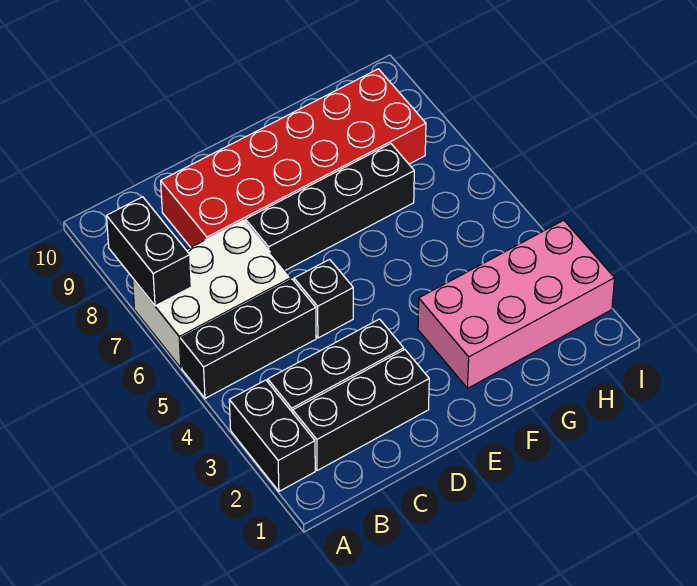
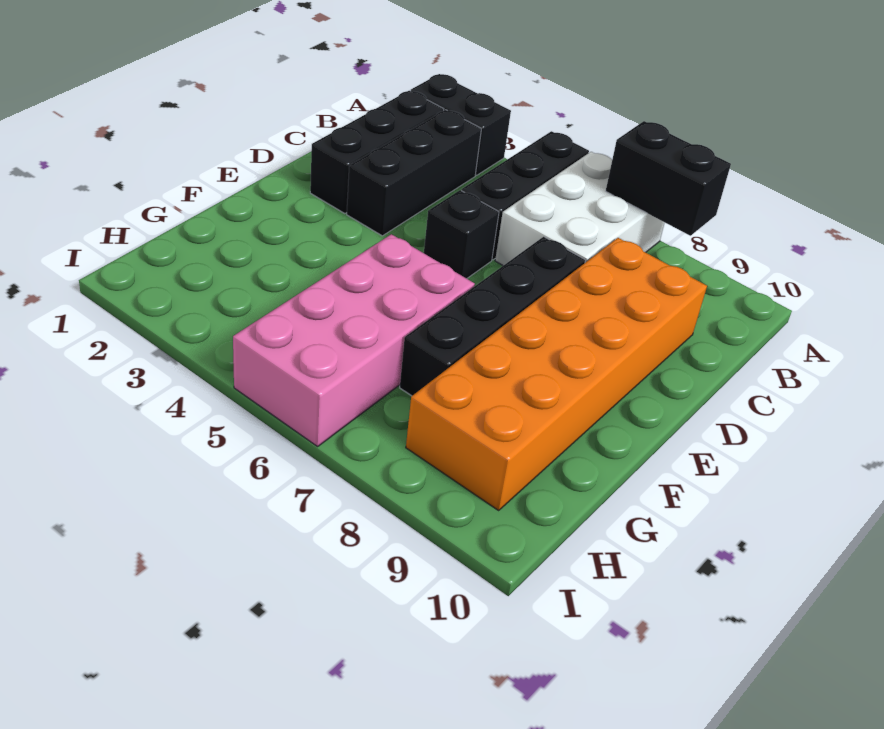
red brick C8:H9 level 1 -> orange brick C8:H9 level 1
pink brick F2:I3 level 1 -> pink brick F5:I6 level 1

